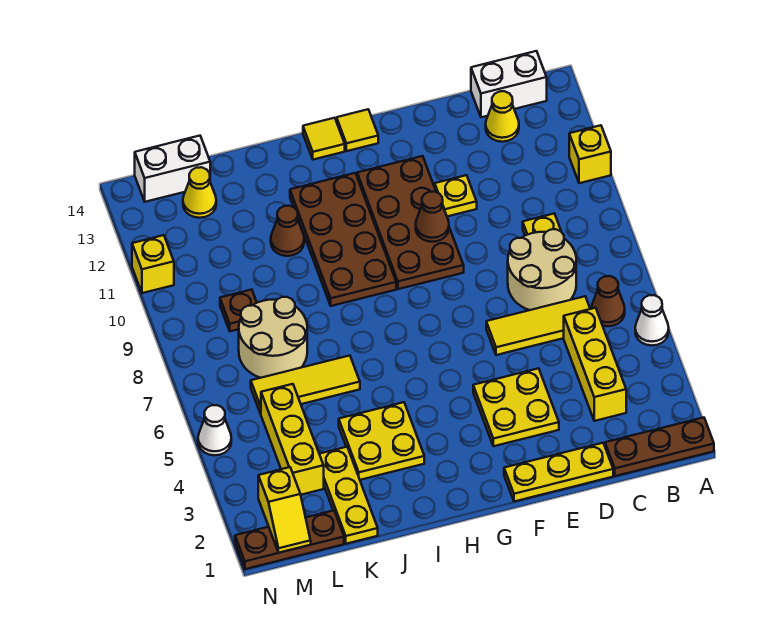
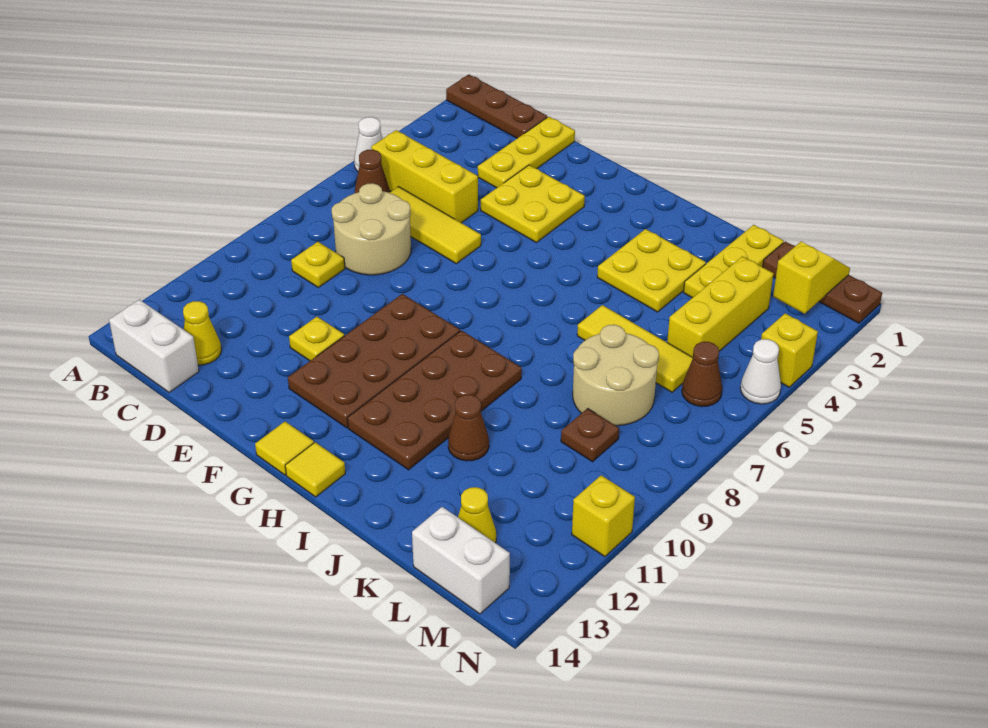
yellow brick A11 level 1 -> yellow brick N4 level 1
yellow brick C3:C5 level 1 -> yellow brick B5:D5 level 1
yellow plate D1:F1 level 1 -> yellow plate D1:D3 level 1
brown cone F10 level 2 -> brown cone M6 level 1

